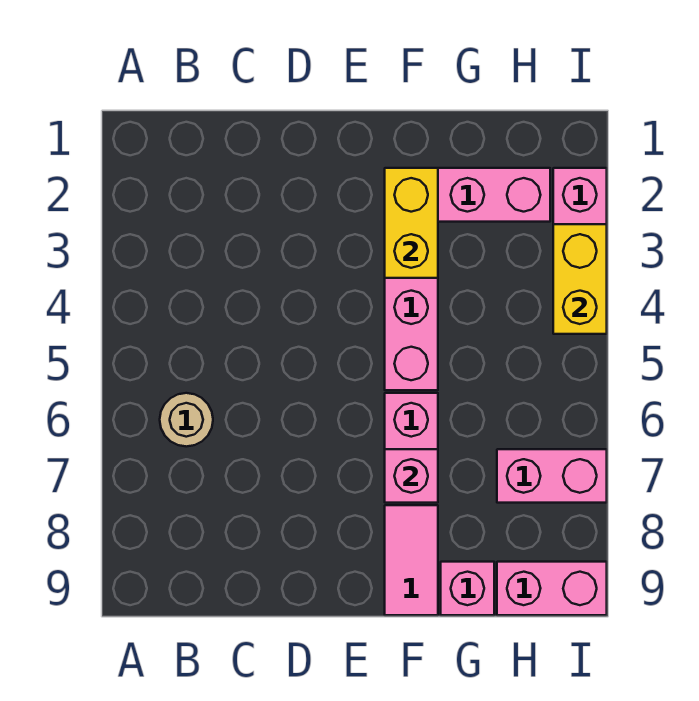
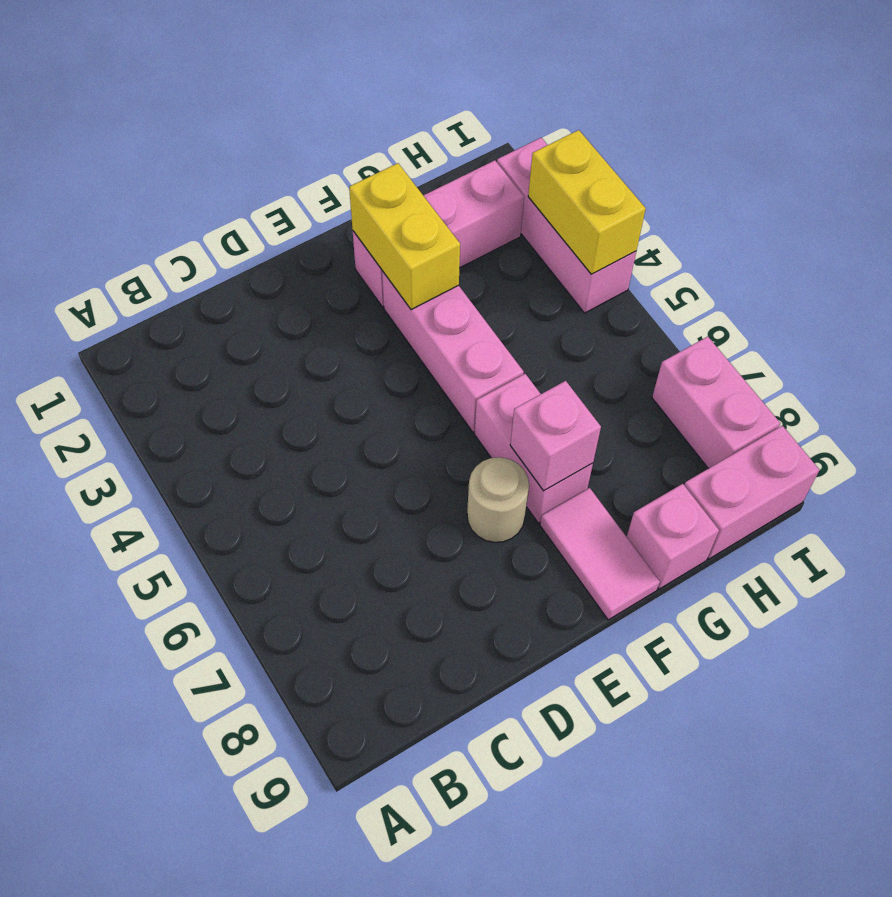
tan round brick B6 level 1 -> tan round brick E7 level 1
pink brick H7:I7 level 1 -> pink brick I7:I8 level 1

